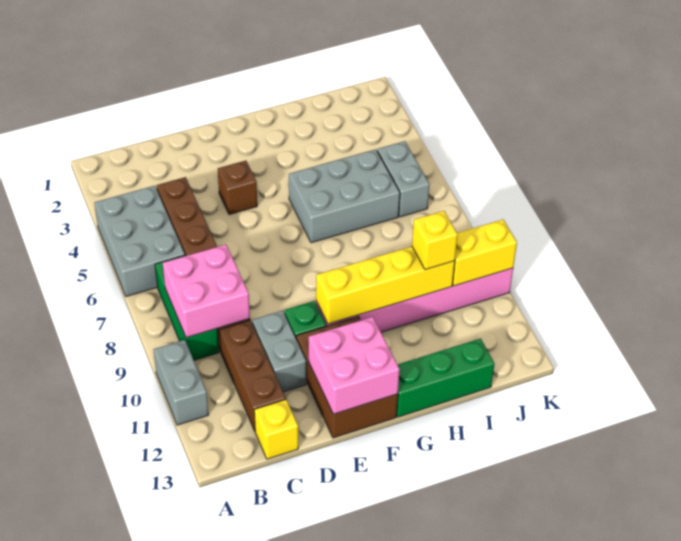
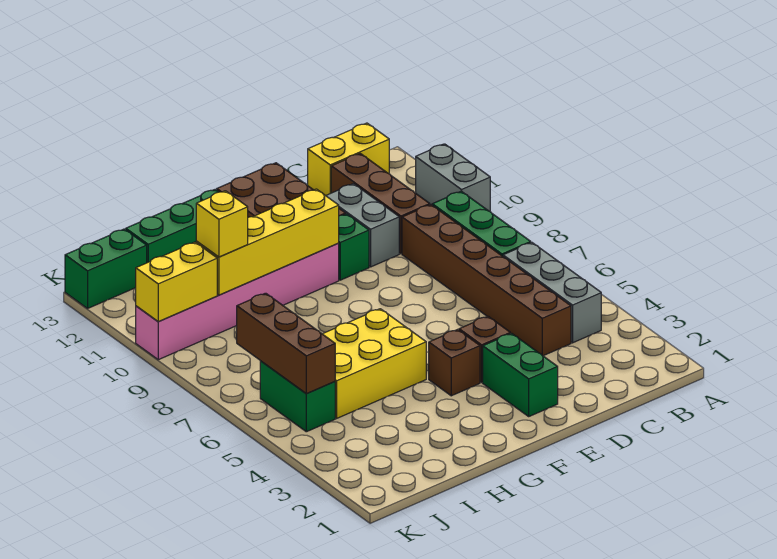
grey brick A4:B6 level 1 -> grey brick B4:B6 level 1
pink brick B8:C9 level 2 -> none
yellow brick C13 level 1 -> yellow brick B13:C13 level 1
none -> green brick E2:E3 level 1
pink brick E12:F13 level 2 -> none
none -> brown brick F4 level 1
grey brick G5:I6 level 1 -> yellow brick G5:I6 level 1
grey brick J5:J6 level 1 -> green brick J5:J6 level 1
none -> brown brick J5:J7 level 2
none -> green brick J13:K13 level 1

